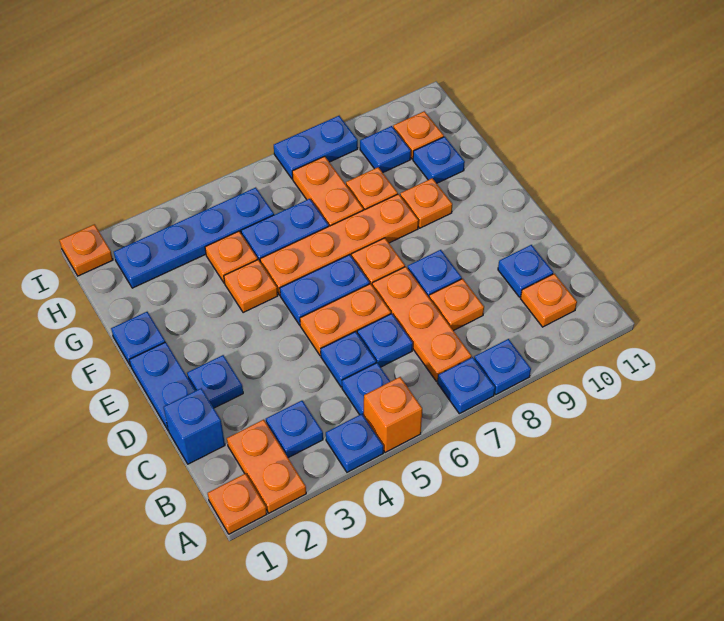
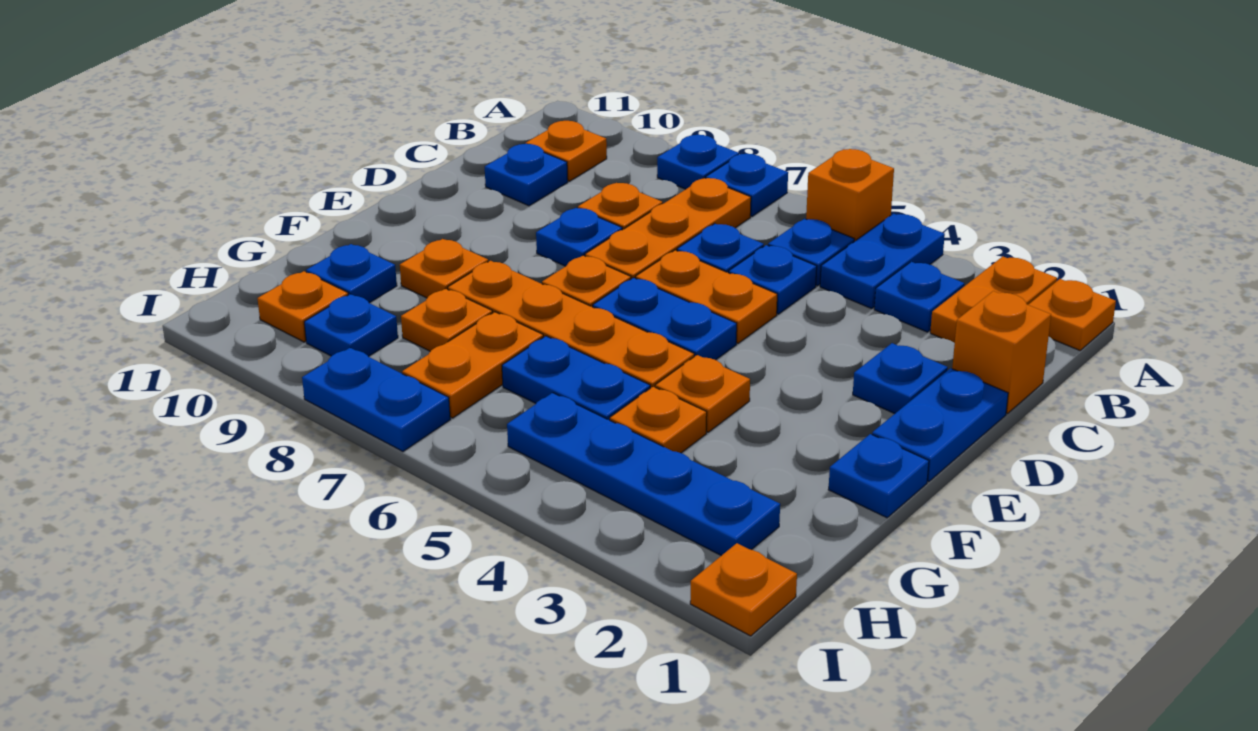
blue plate A4 level 1 -> blue plate A4:B4 level 1
blue brick C1 level 1 -> orange brick C1 level 1

